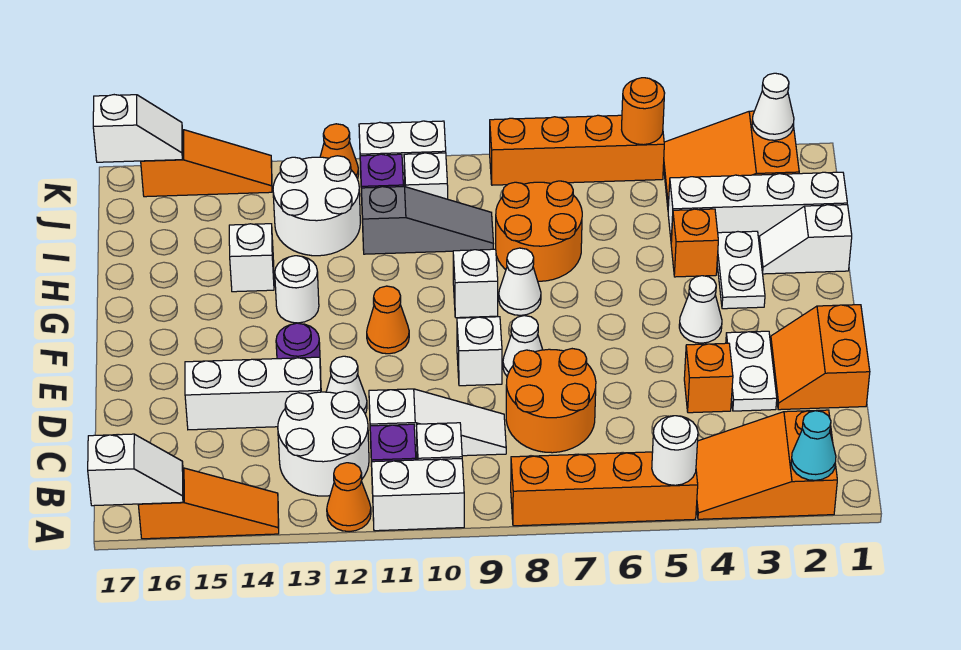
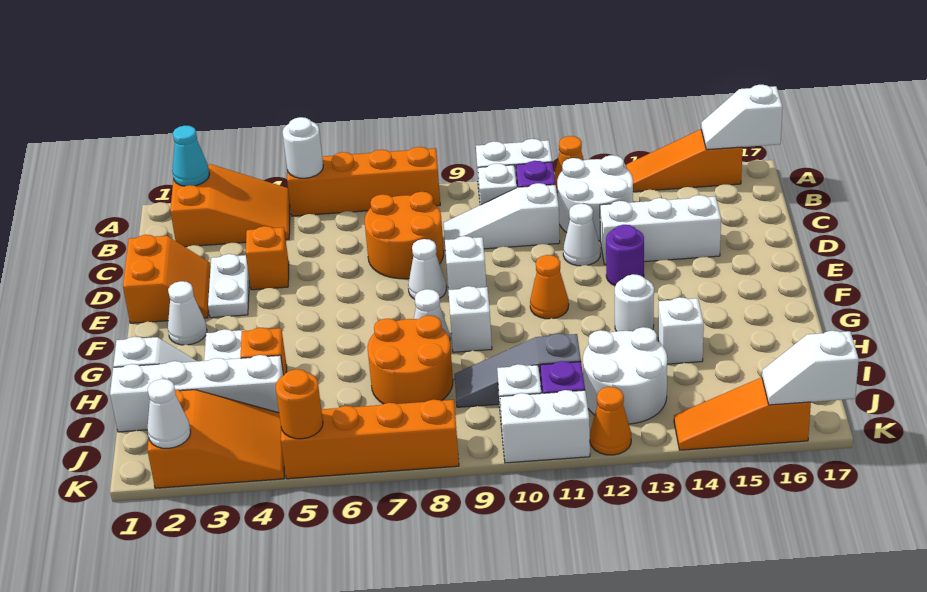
white cone F4 level 1 -> white cone F2 level 1

